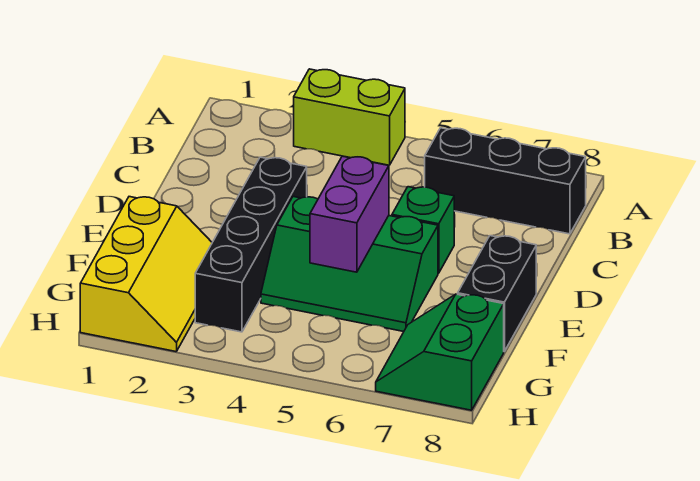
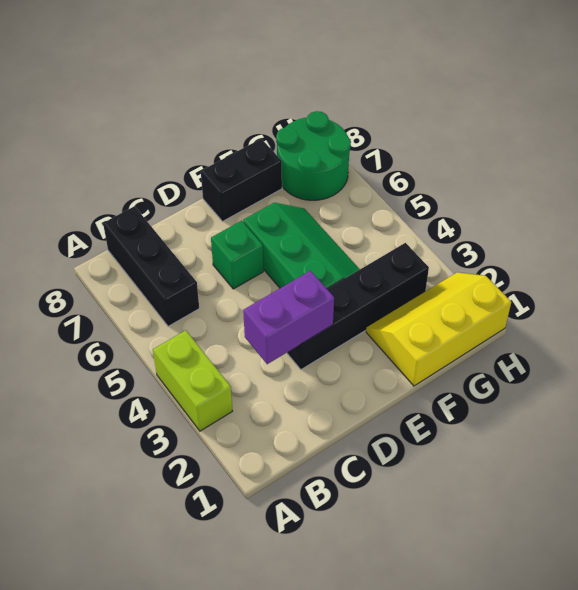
purple brick E5:F5 level 2 -> purple brick C3:D3 level 2
green slope G7:H8 level 1 top 8 -> green round brick G7:H8 level 1

